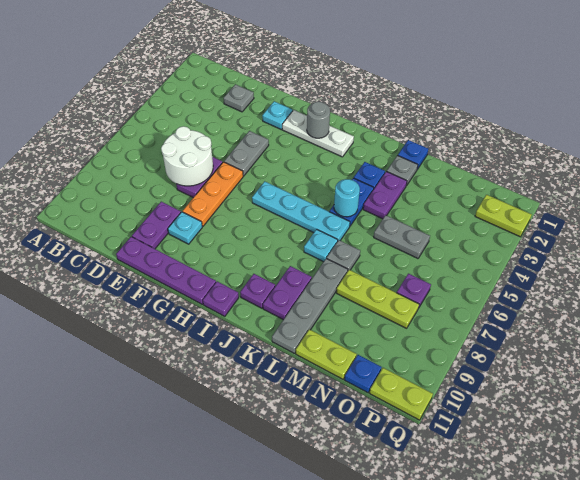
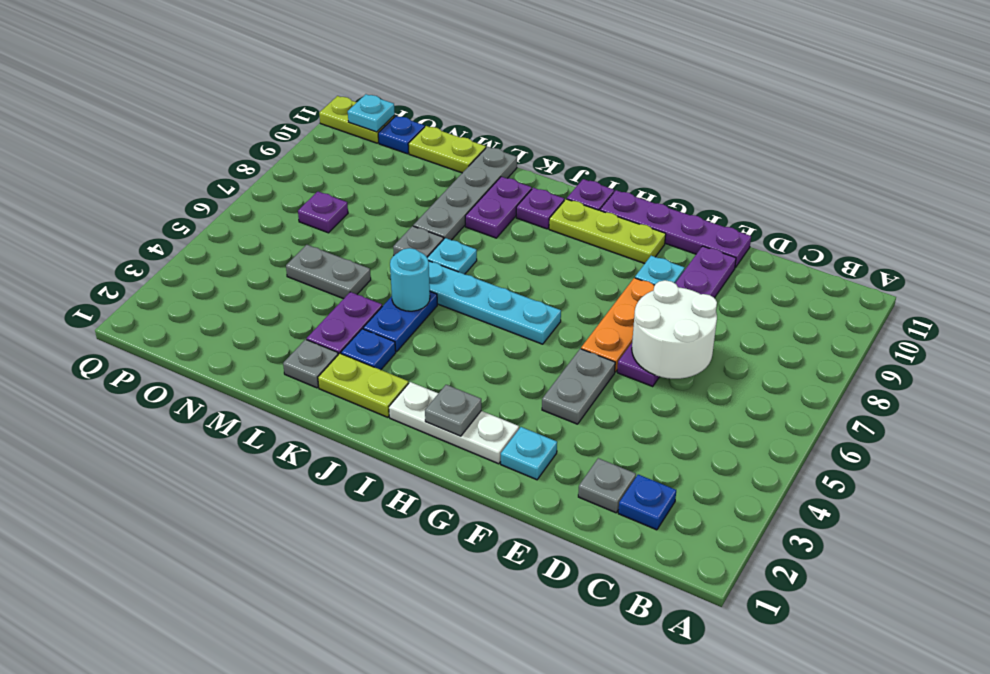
grey round brick H2 level 2 -> grey plate H2 level 2
blue plate L1 level 1 -> blue plate C2 level 1
lime plate M8:O8 level 1 -> lime plate G10:I10 level 1
lime plate P2:Q2 level 1 -> lime plate J2:K2 level 1
none -> cyan plate P11 level 2

